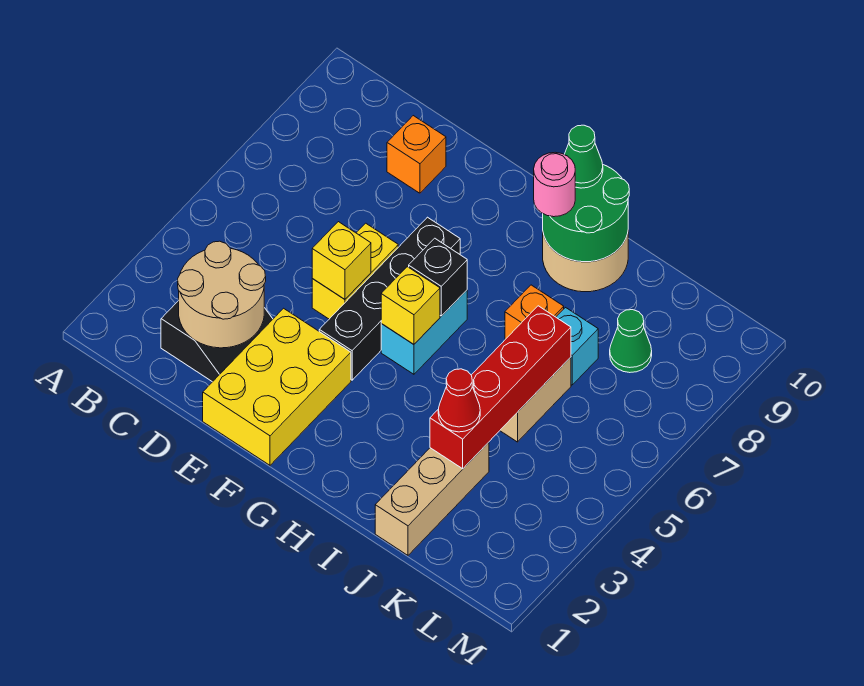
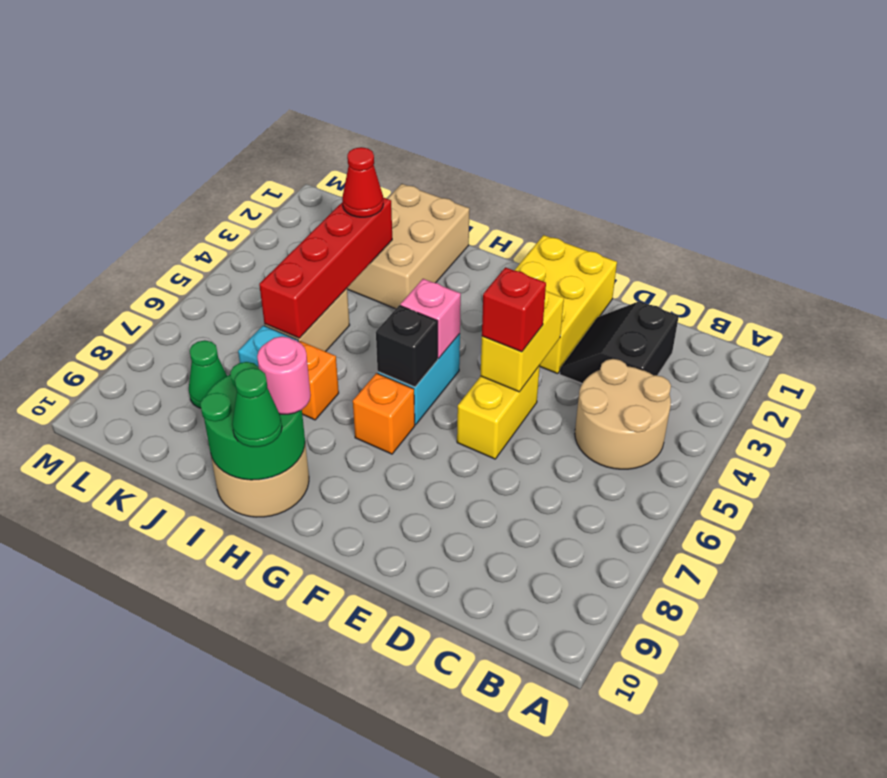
tan round brick C2:D3 level 2 -> tan round brick B4:C5 level 1
orange brick D9 level 1 -> orange brick G7 level 1
yellow brick E5 level 2 -> yellow brick E4:E5 level 2
none -> red brick E5 level 3
black brick F4:F7 level 1 -> none
yellow brick G5 level 2 -> pink brick G5 level 2
tan brick J1:J3 level 1 -> tan brick I1:J3 level 1

